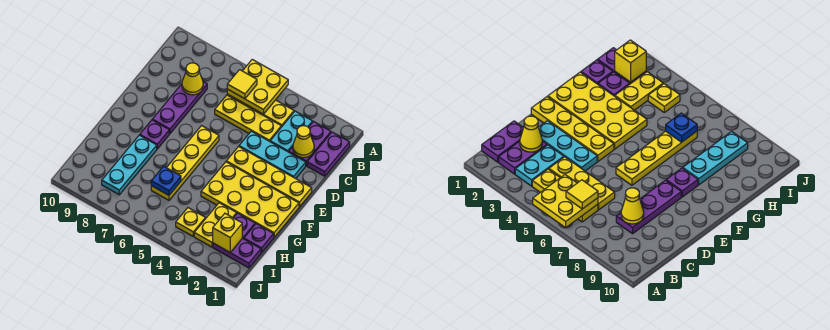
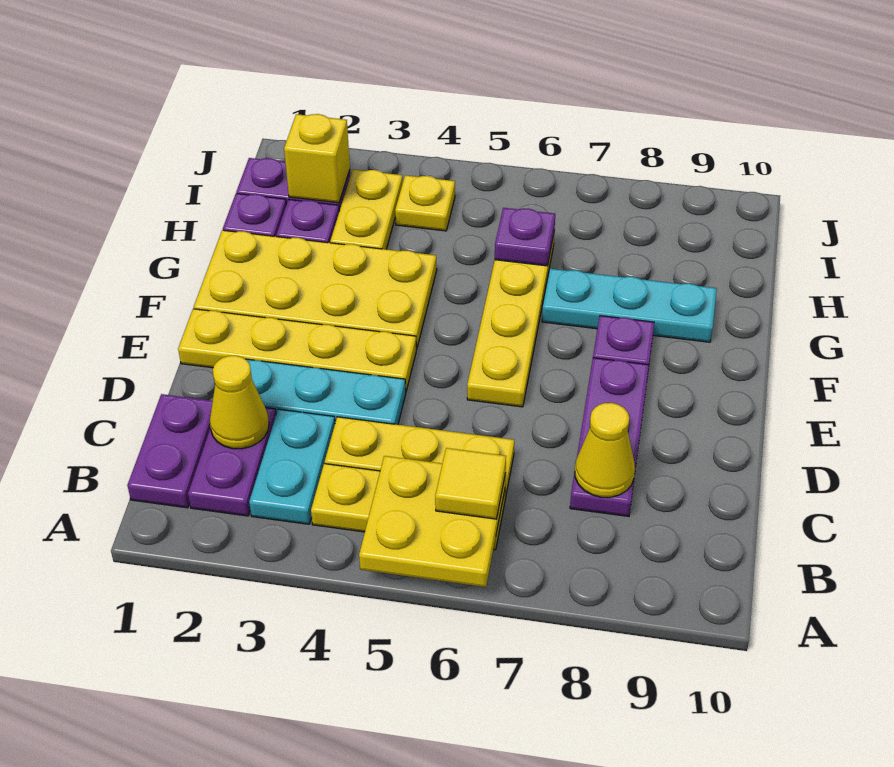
cyan plate G8:I8 level 1 -> cyan plate G7:G9 level 1
blue plate H6 level 2 -> purple plate H6 level 2

